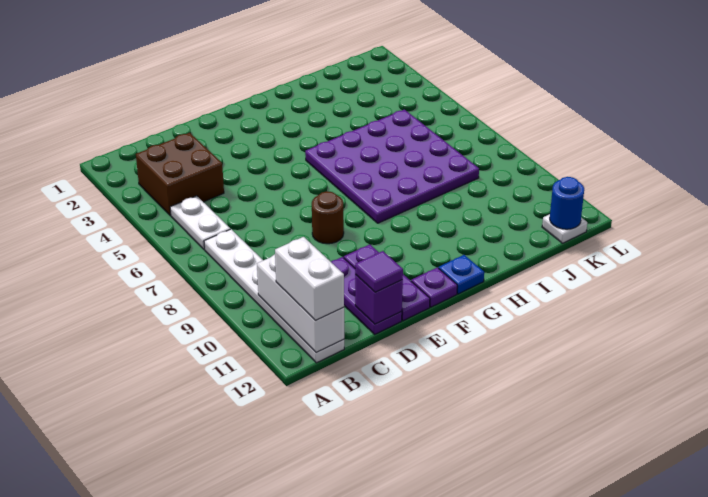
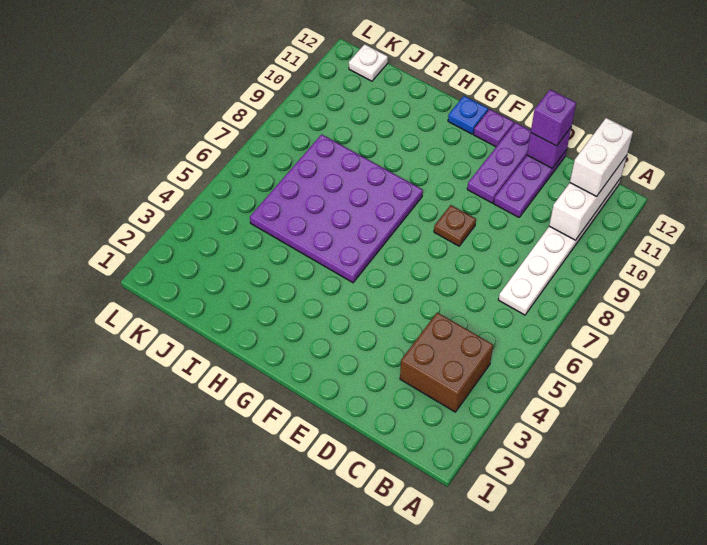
white plate B5:B6 level 1 -> none
purple tile D12 level 3 -> purple brick D12 level 3
brown round brick E8 level 1 -> brown plate E8 level 1
blue round brick K12 level 2 -> none

